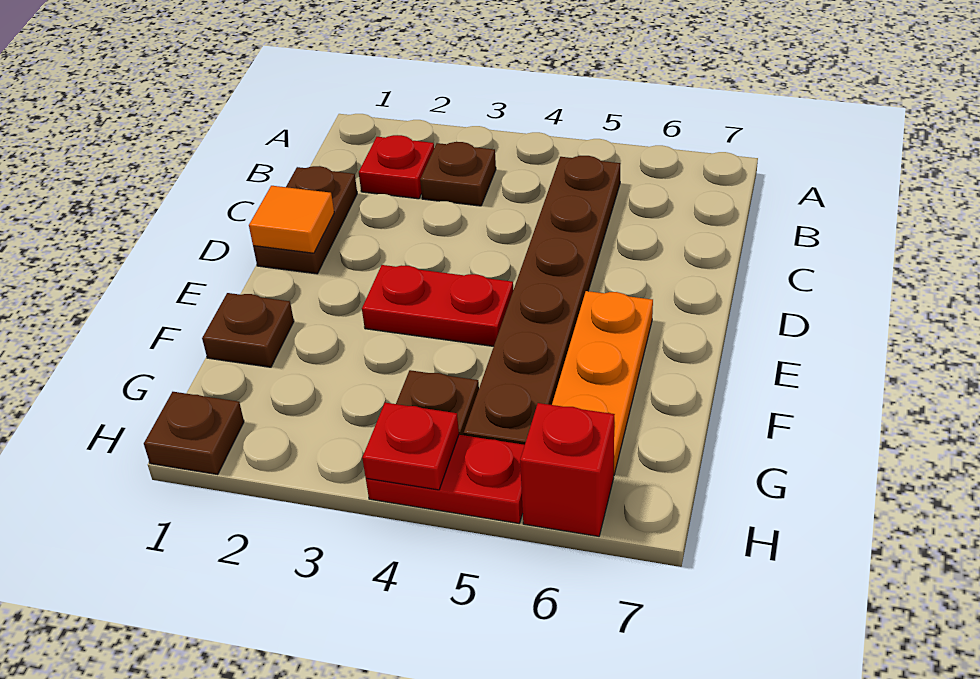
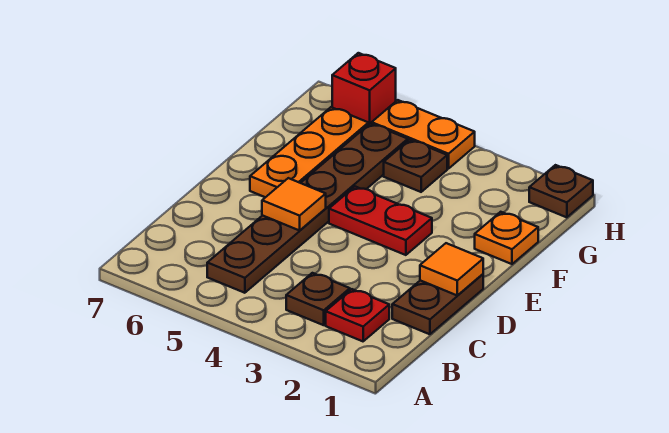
none -> orange tile D5 level 2
brown plate F1 level 1 -> orange plate F1 level 1
red plate H4:H5 level 1 -> orange plate H4:H5 level 1
red plate H4 level 2 -> none

